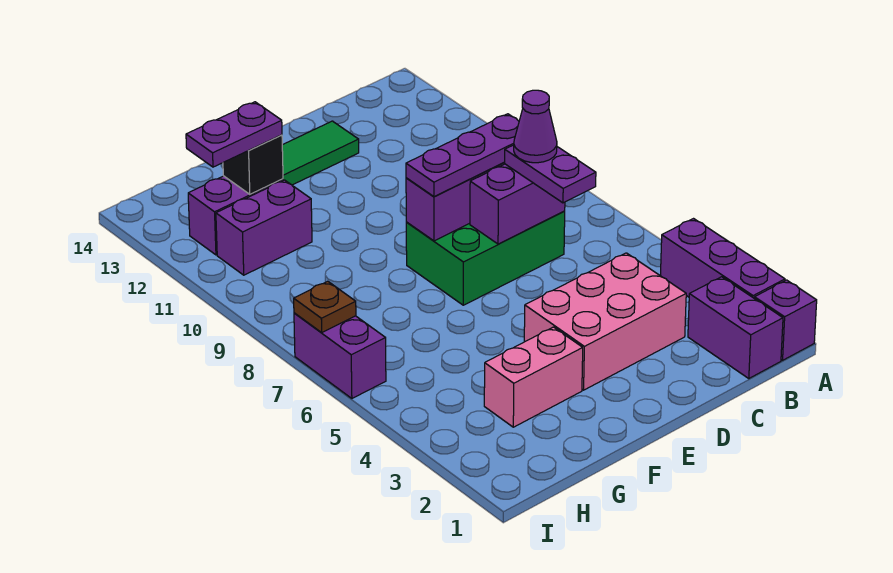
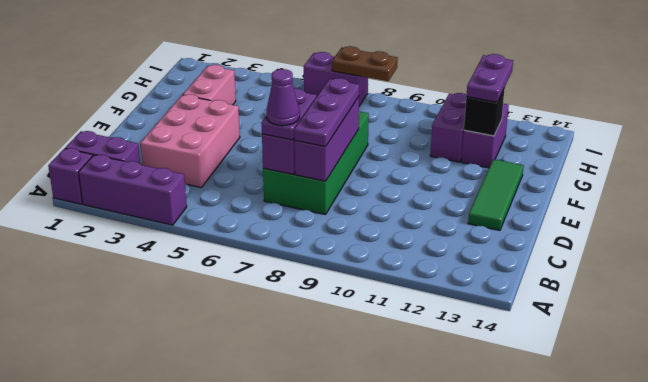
purple plate C6:C7 level 3 -> purple plate C7:D7 level 3
green brick C7:E8 level 1 -> green brick C7:F8 level 1
brown plate I7 level 2 -> brown plate I7:I8 level 2

